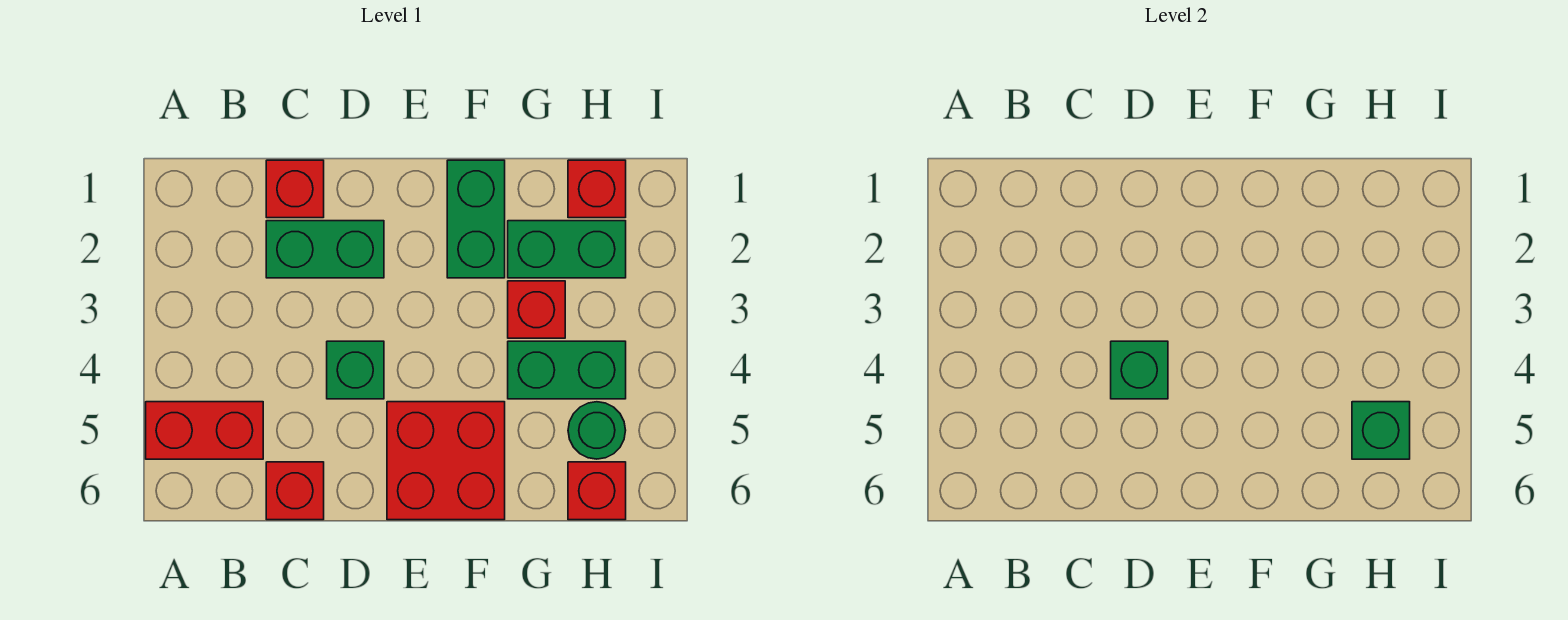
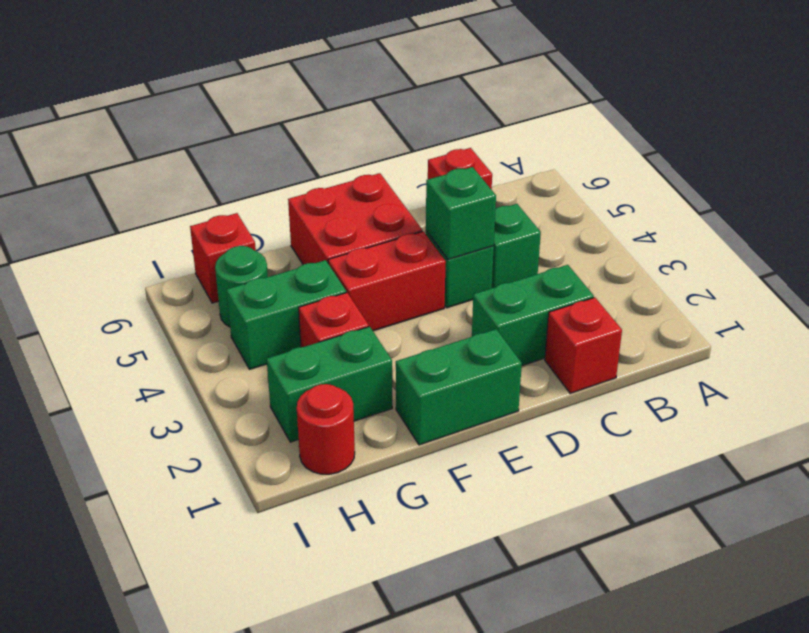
red brick A5:B5 level 1 -> red brick E4:F4 level 1
green brick F1:F2 level 1 -> green brick E1:F1 level 1
red brick H1 level 1 -> red round brick H1 level 1
green brick H5 level 2 -> green brick C4 level 1

